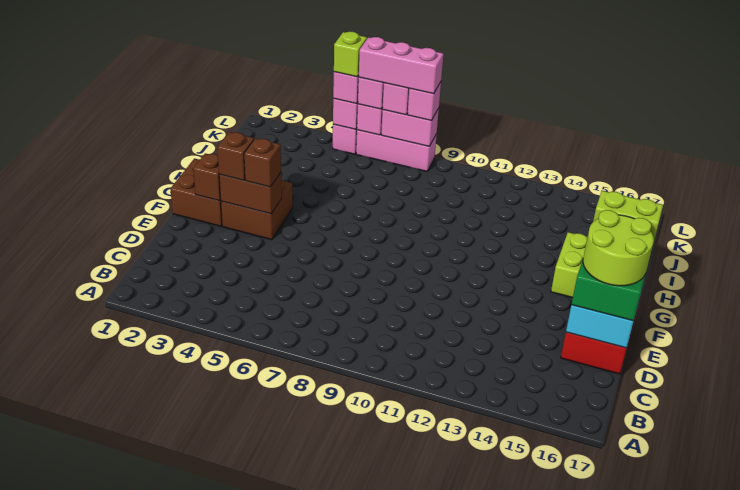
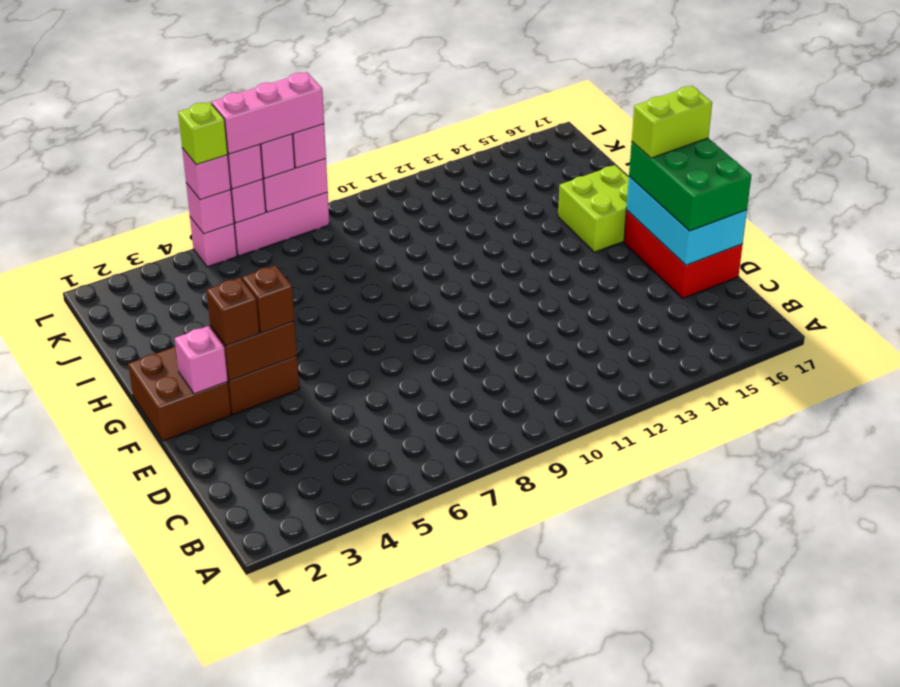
lime round brick D16:E17 level 4 -> none
brown brick F2 level 2 -> pink brick F2 level 2

